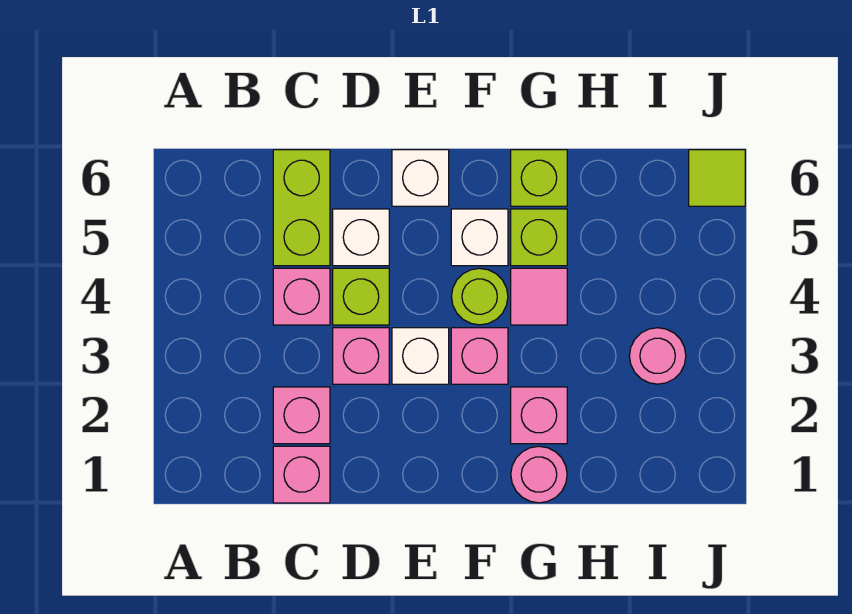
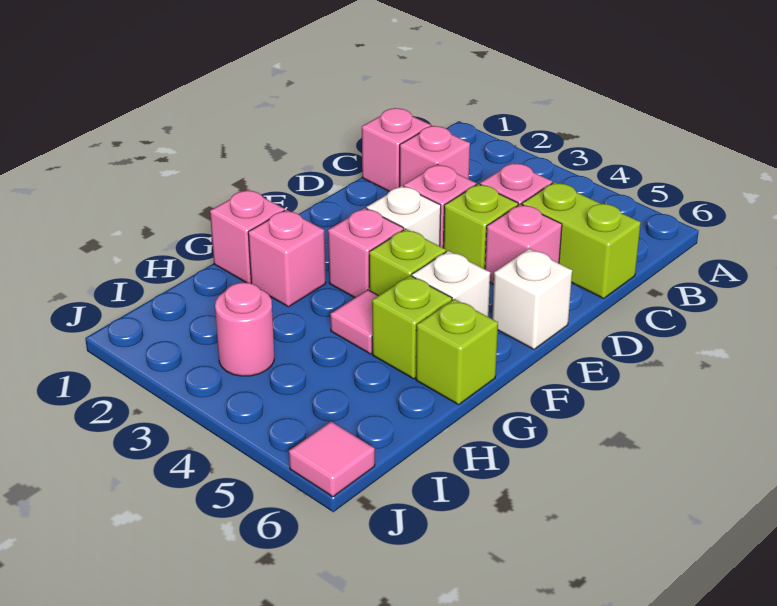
white brick D5 level 1 -> pink brick D5 level 1
lime round brick F4 level 1 -> lime brick F4 level 1
pink round brick G1 level 1 -> pink brick G1 level 1
lime tile J6 level 1 -> pink tile J6 level 1

